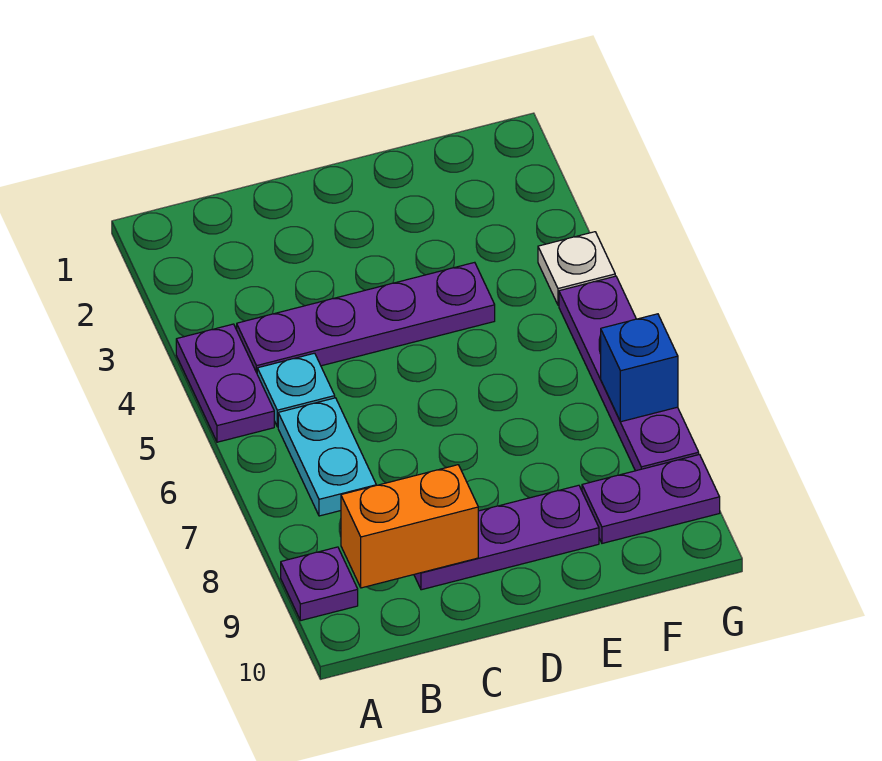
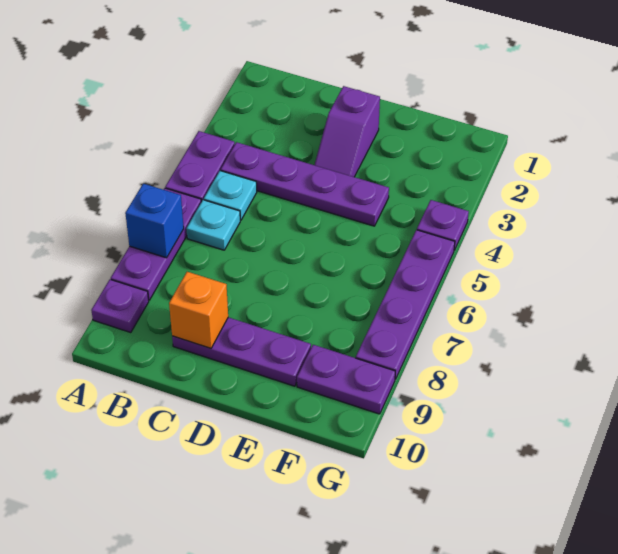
none -> purple plate A6:A8 level 1
cyan plate B6:B7 level 1 -> cyan plate B6 level 1
orange brick B9:C9 level 2 -> orange brick C9 level 2
none -> purple slope D2:D3 level 1 top 2
white plate G4 level 1 -> purple plate G4 level 1
blue brick G7 level 2 -> blue brick A7 level 2

